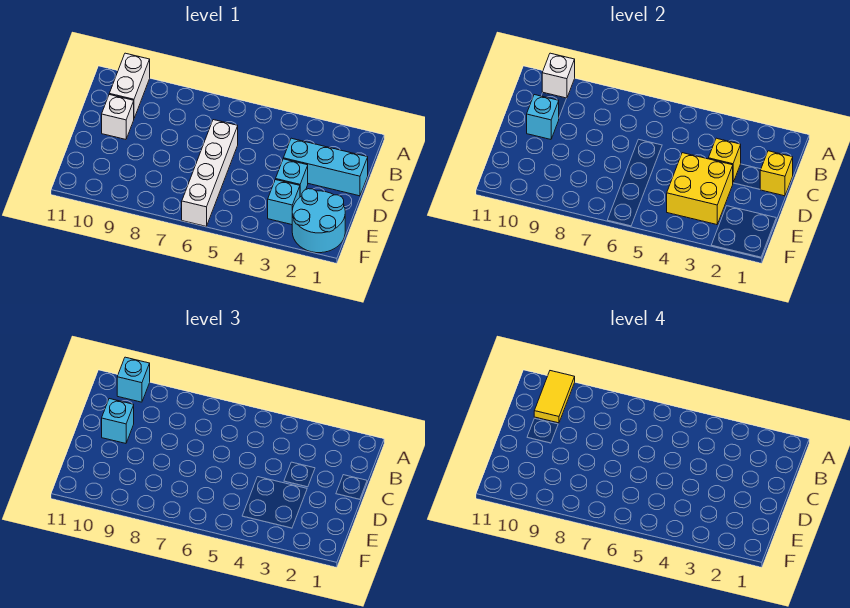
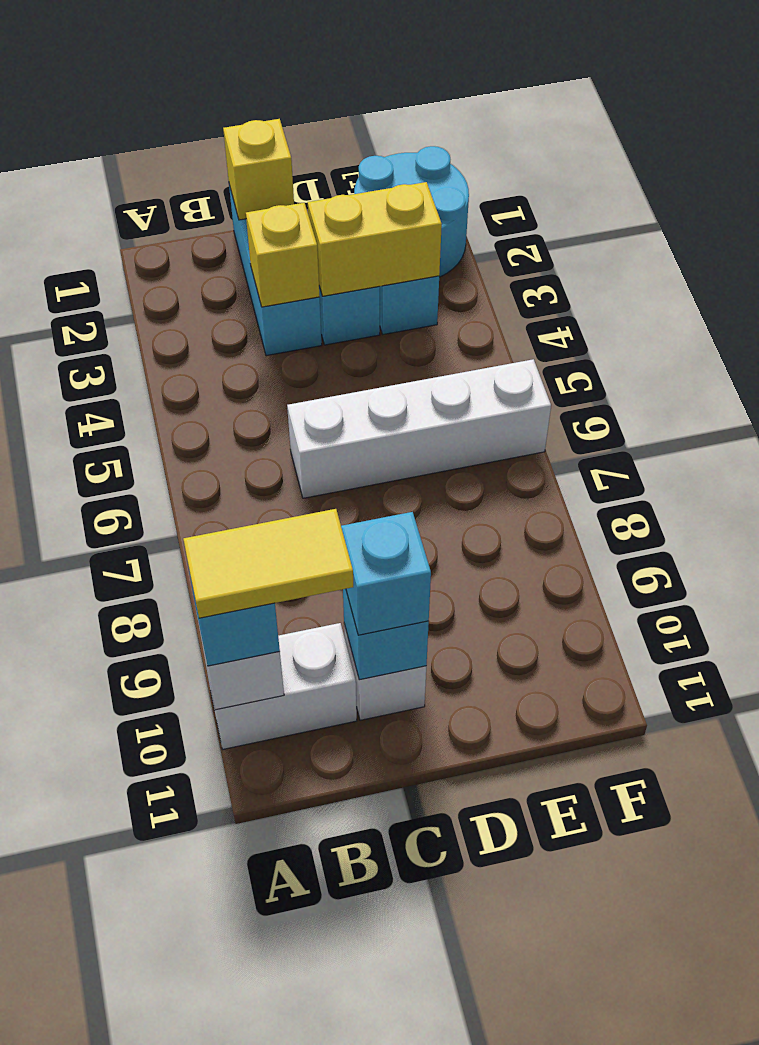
yellow brick D3:E4 level 2 -> yellow brick D3:E3 level 2

